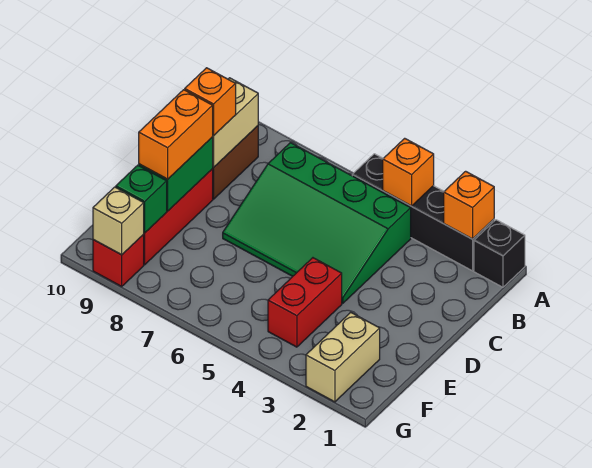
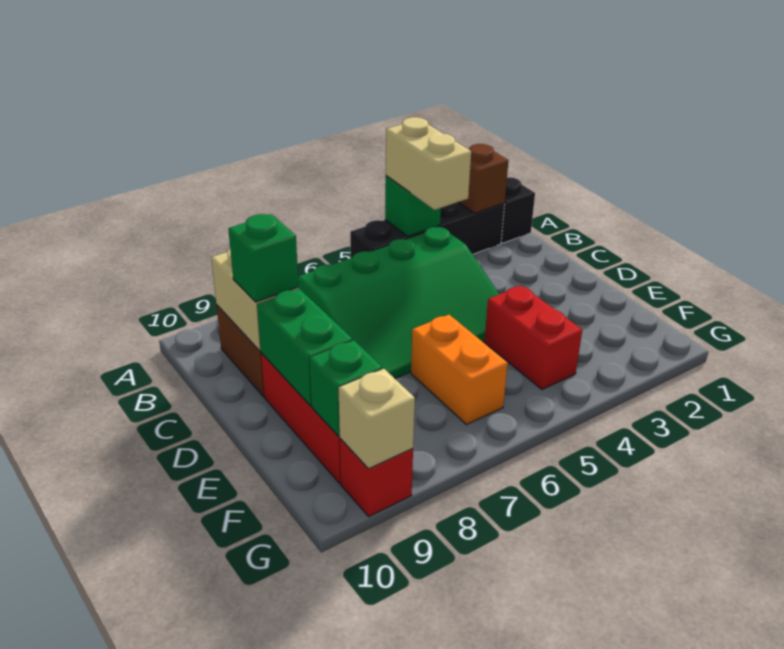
orange brick A2 level 2 -> brown brick A2 level 2
orange brick A4 level 2 -> green brick A4 level 2
orange brick C9 level 3 -> green brick C9 level 3
orange brick D9:E9 level 3 -> orange brick E6:F6 level 1
tan brick F2:G2 level 1 -> tan brick A4:B4 level 3

